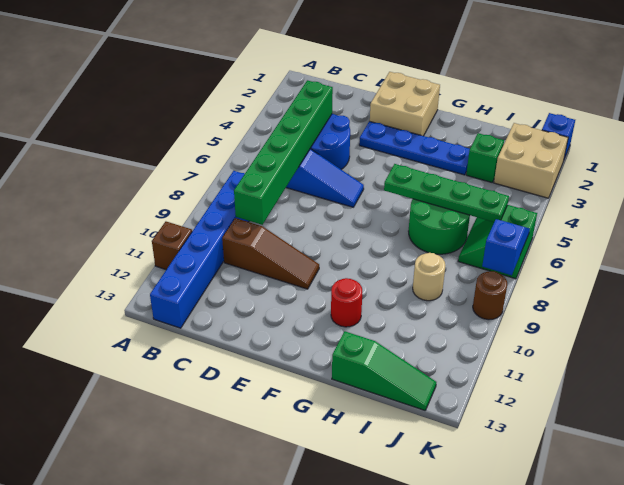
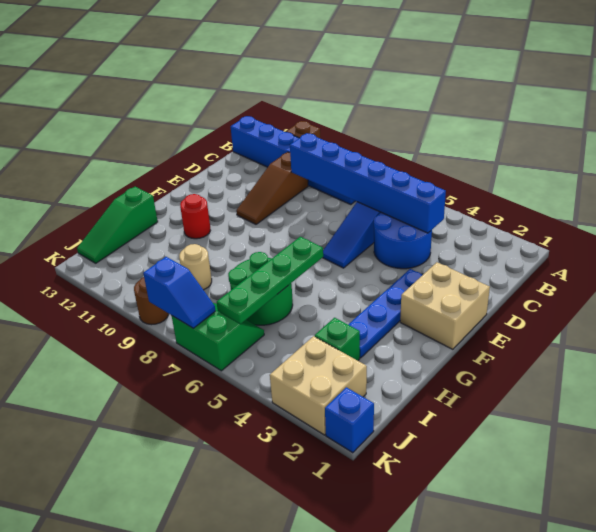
green brick C4:C9 level 2 -> blue brick C4:C9 level 2

